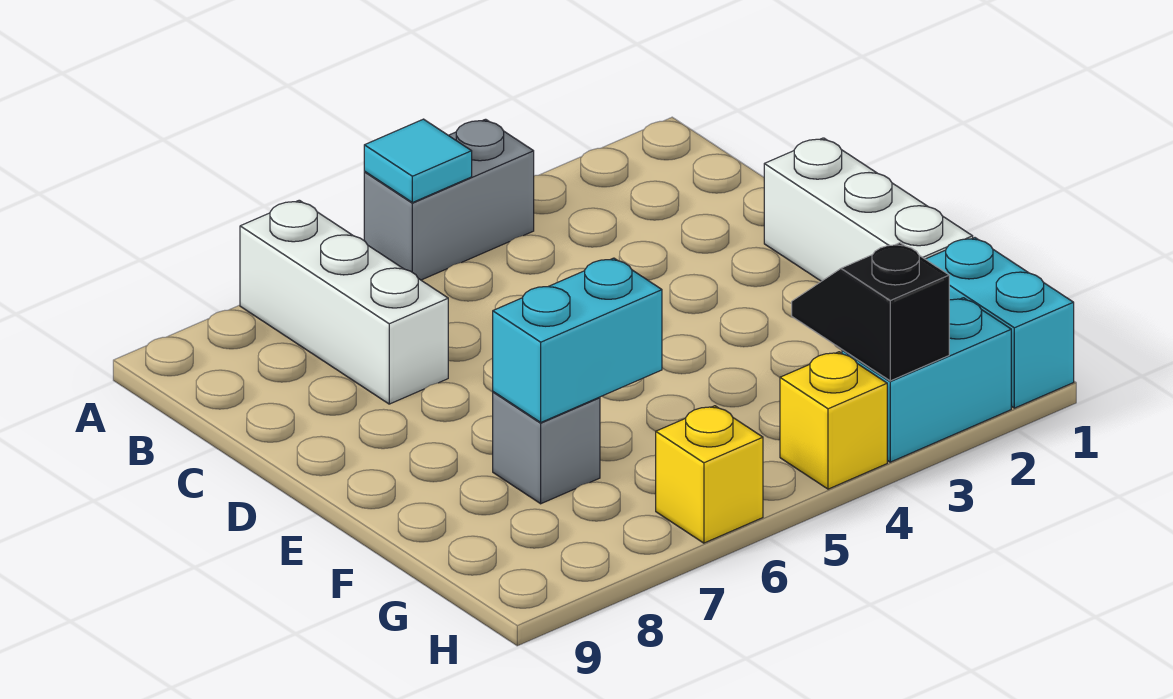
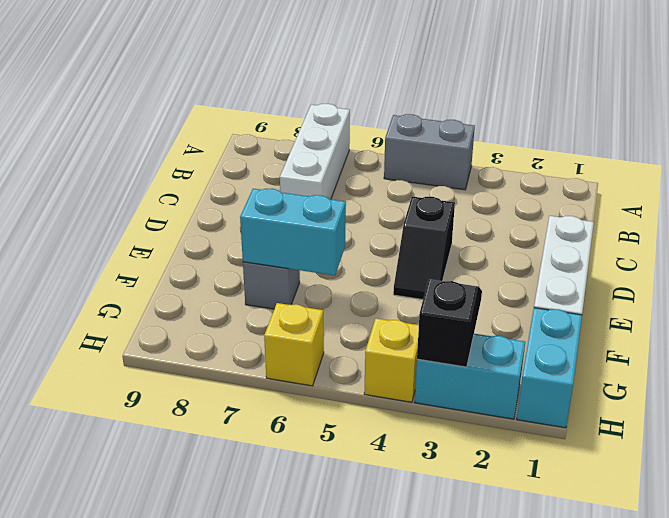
cyan tile A5 level 2 -> none
none -> black slope D4:E4 level 1 top D

